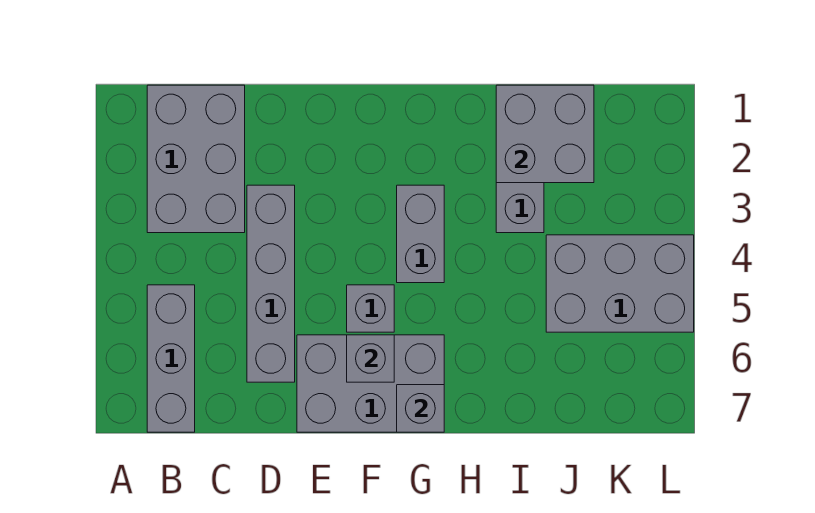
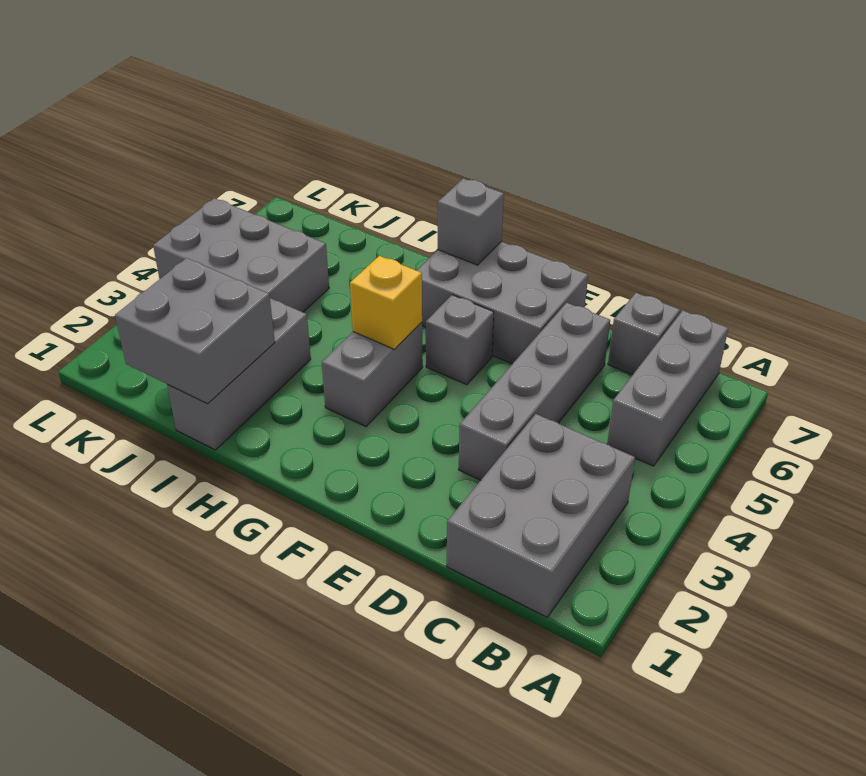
grey brick F6 level 2 -> grey brick C7 level 1
none -> yellow brick G4 level 2

